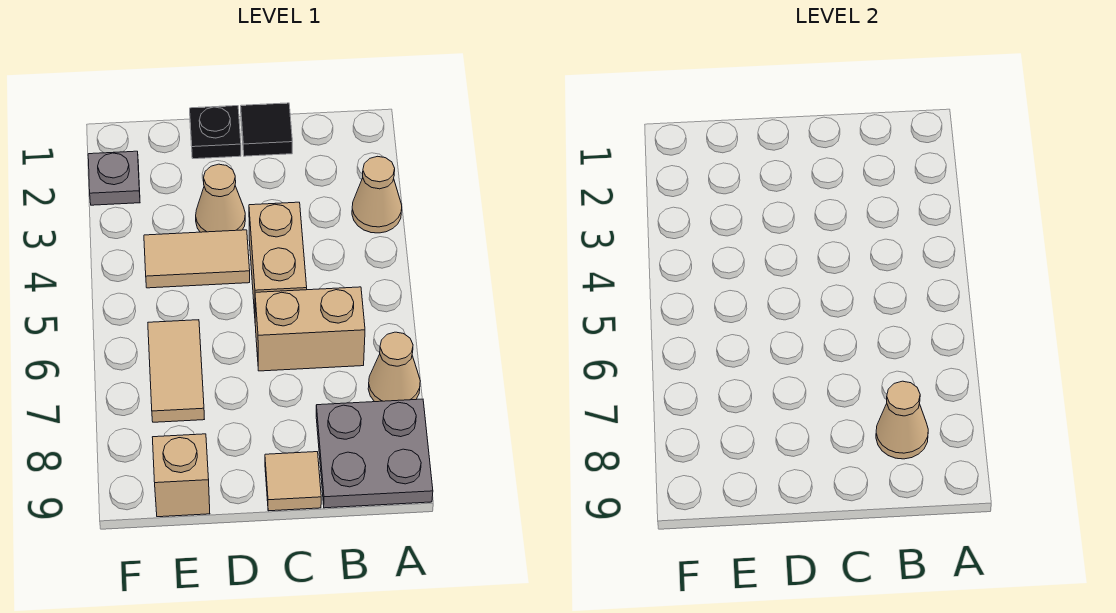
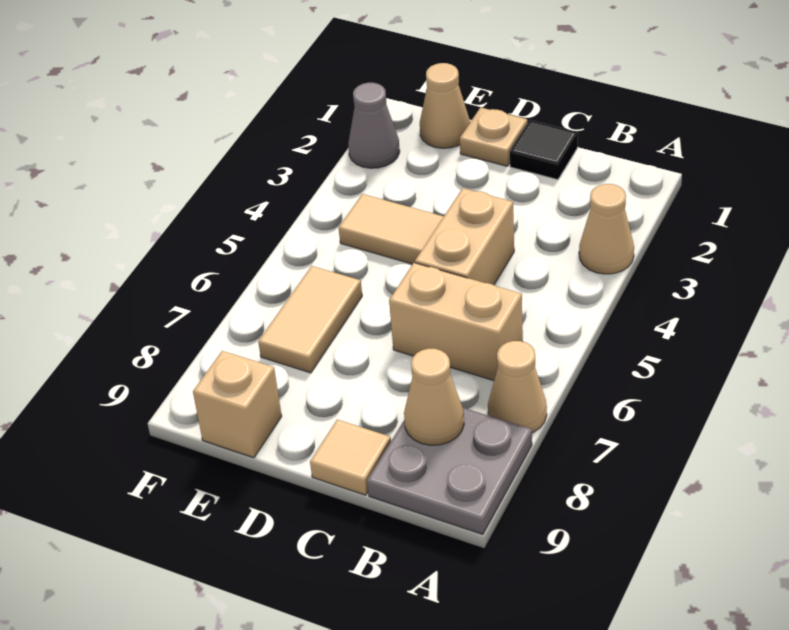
black plate D1 level 1 -> tan plate D1 level 1
tan cone D3 level 1 -> tan cone E1 level 1
grey plate F2 level 1 -> grey cone F2 level 1

